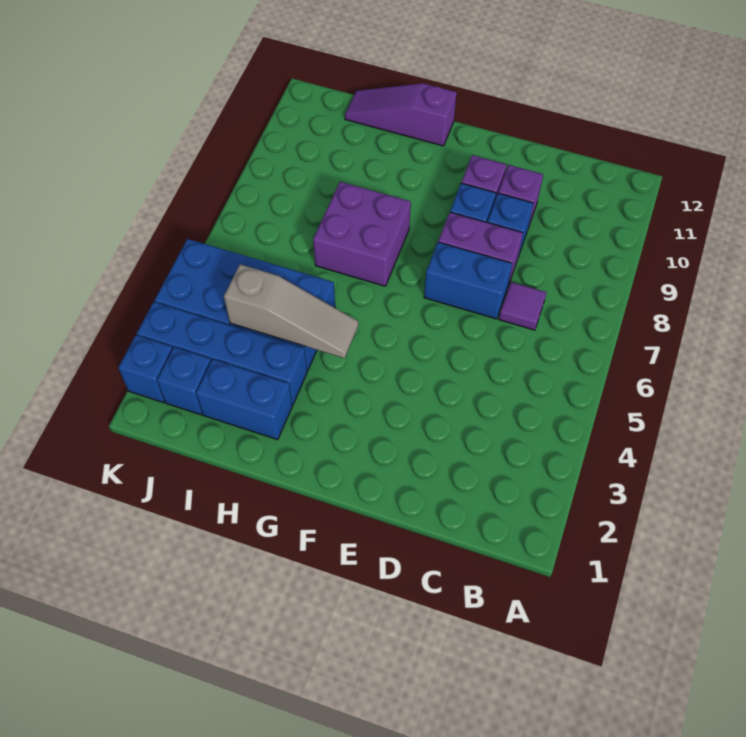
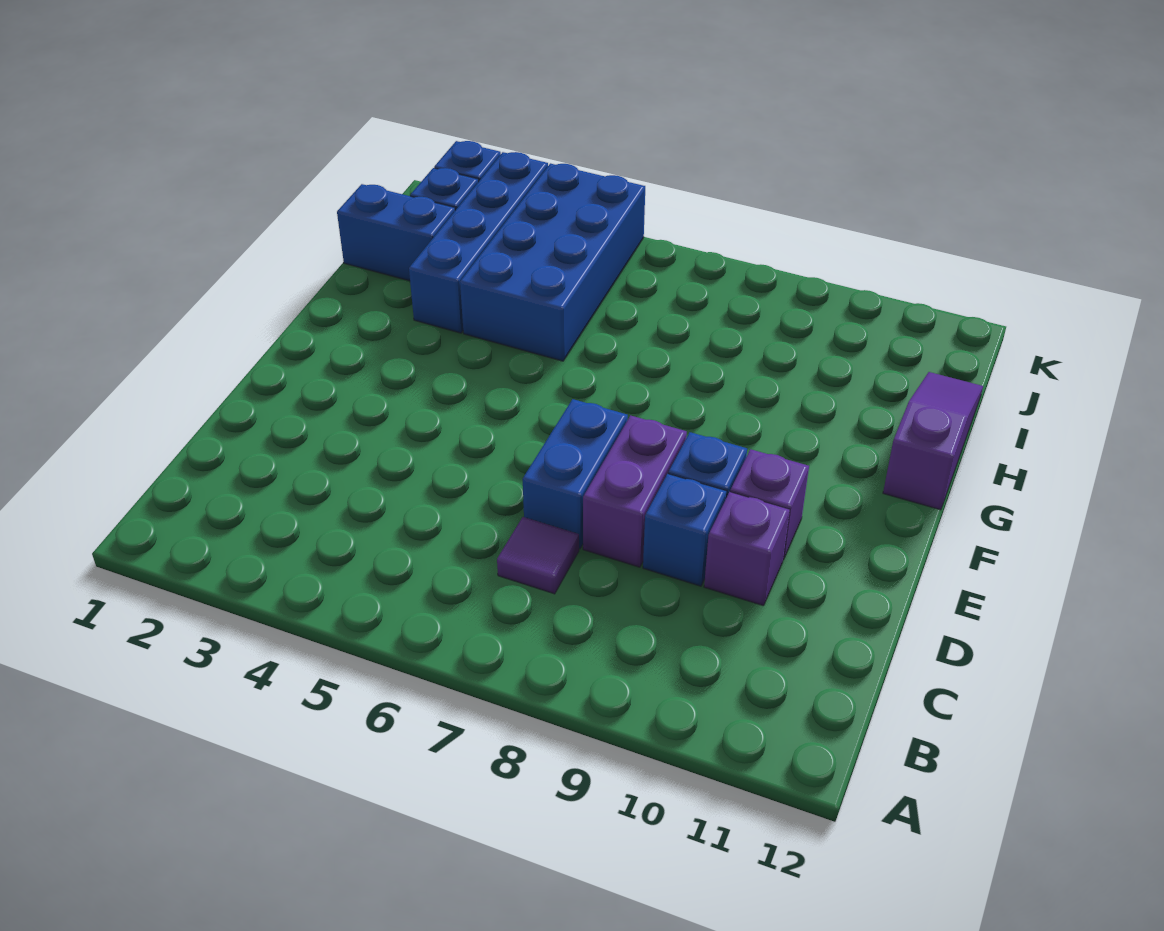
grey slope G4:I4 level 2 top I -> none
purple brick G7:H8 level 1 -> none
blue brick H2:I2 level 1 -> blue brick I1:I2 level 1

